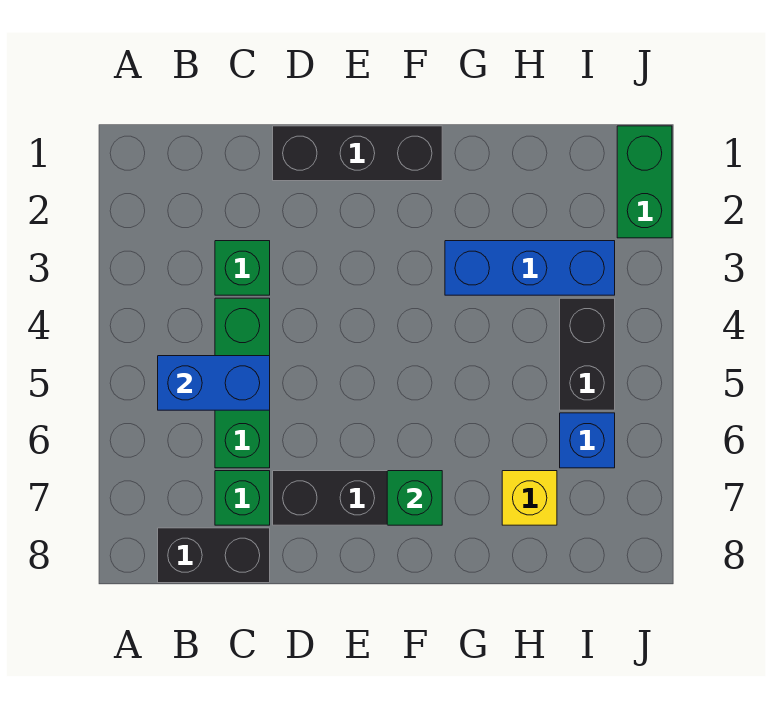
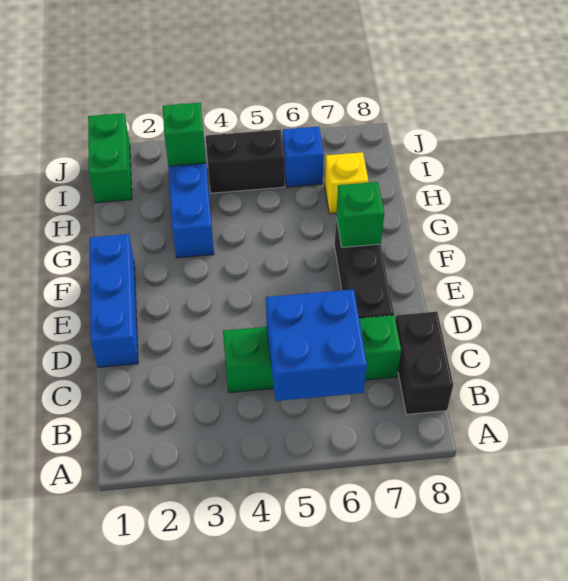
blue brick B5:C5 level 2 -> blue brick B5:C6 level 2
green brick C3 level 1 -> green brick I3 level 2
black brick D1:F1 level 1 -> blue brick D1:F1 level 1
green brick J1:J2 level 1 -> green brick I1:J1 level 1

